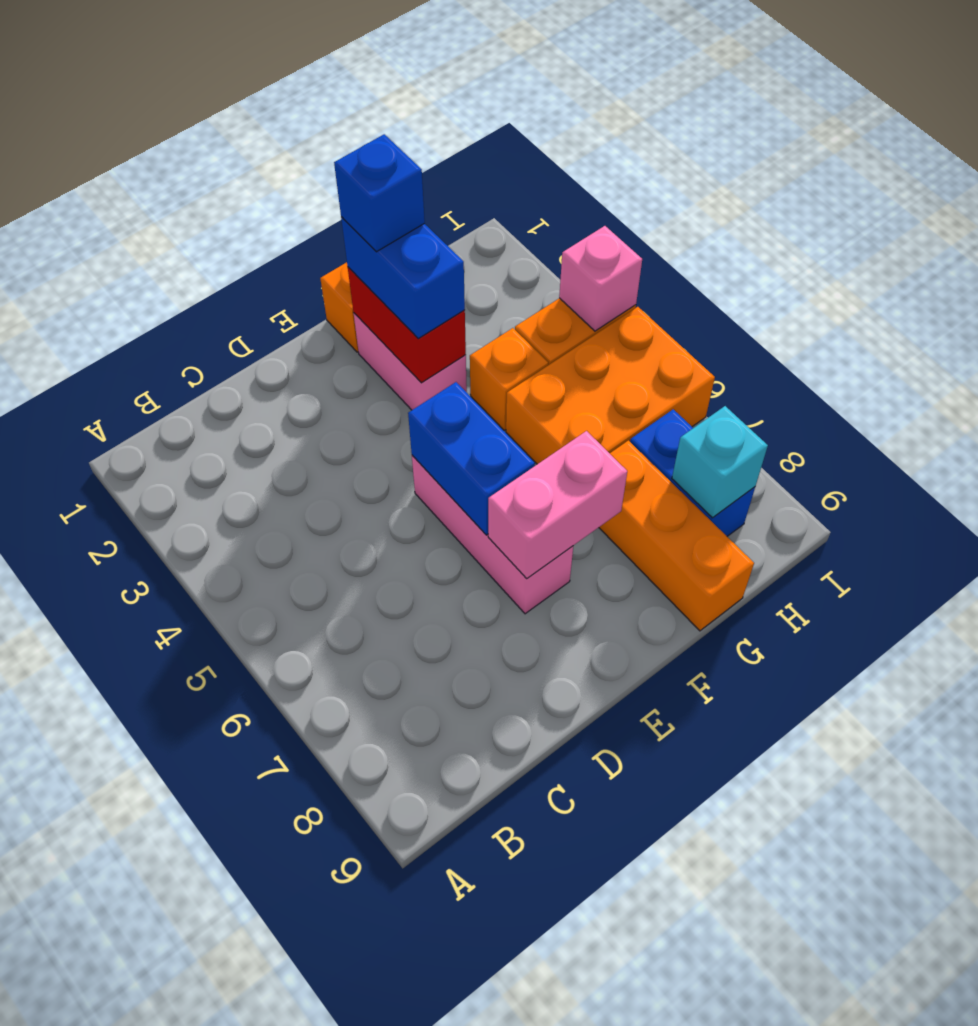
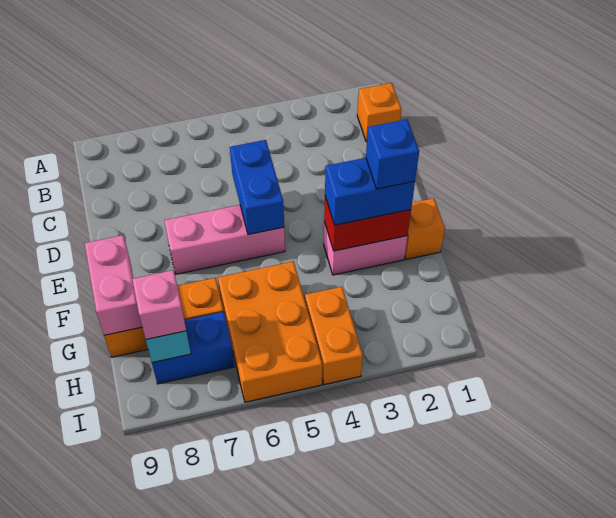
blue brick E5:E6 level 2 -> blue brick D5:E5 level 2
pink brick E7:F7 level 2 -> pink brick F9:G9 level 2
orange brick G4 level 1 -> orange brick B1 level 1
pink brick I4 level 2 -> pink brick H8 level 3

